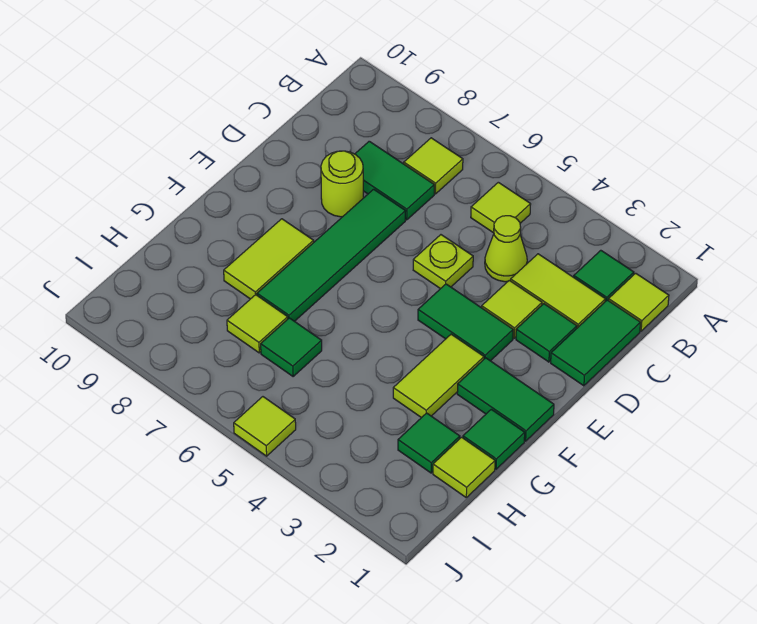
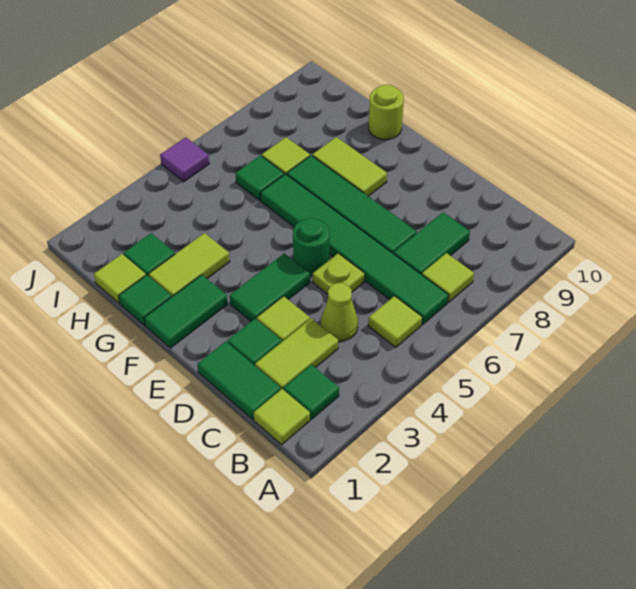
none -> green tile B6:G6 level 1
lime round brick D8 level 1 -> lime round brick G10 level 1
none -> green round brick E5 level 1
lime tile F3:G3 level 1 -> lime tile G2:G3 level 1
lime tile J5 level 1 -> purple tile J5 level 1

